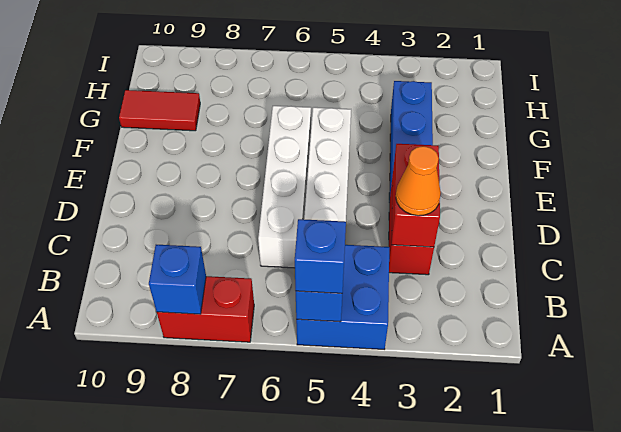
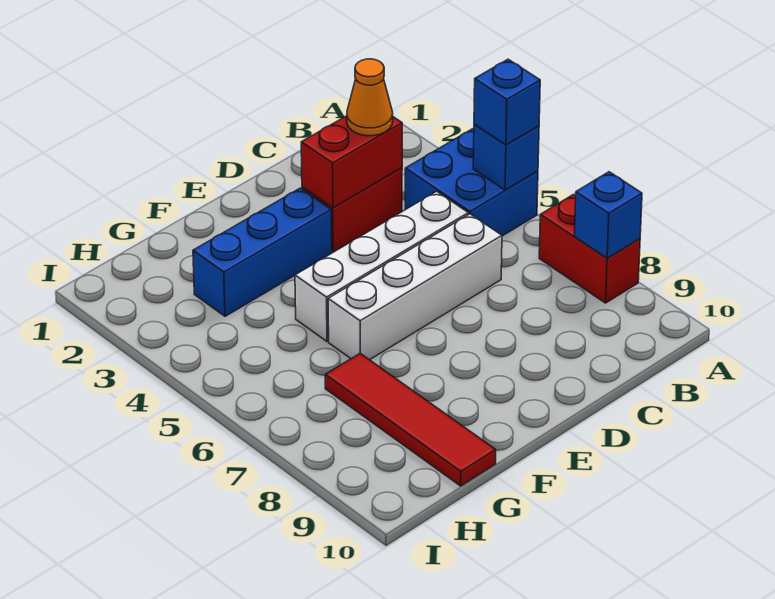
red tile G9:G10 level 1 -> red tile G7:G10 level 1

